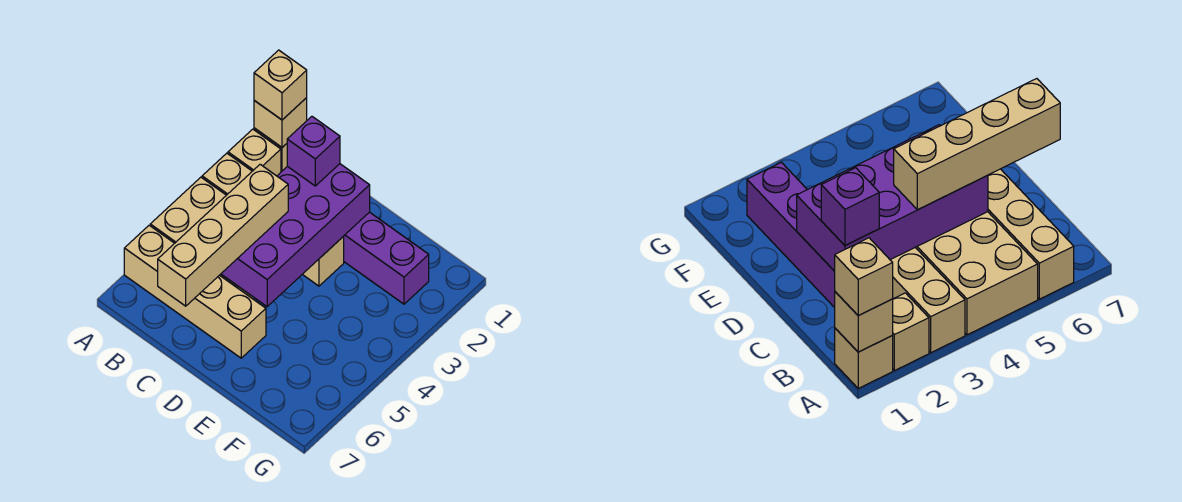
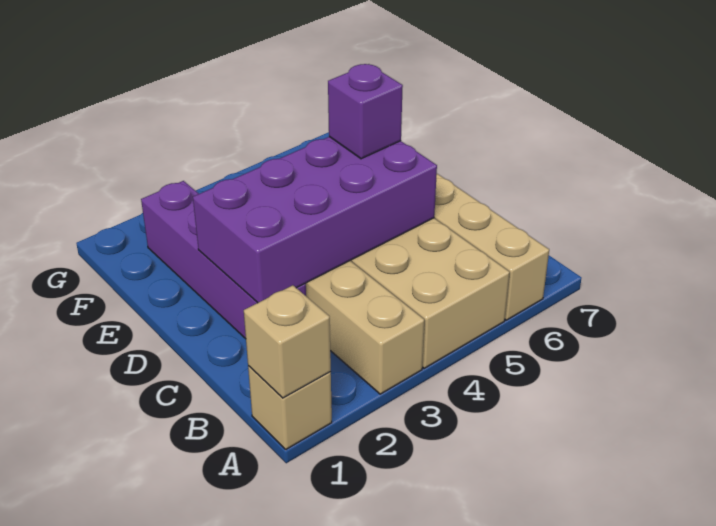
tan brick A1 level 3 -> none
tan brick A2 level 1 -> none
purple brick C2 level 3 -> purple brick D5 level 3
tan brick C4:C7 level 3 -> none

